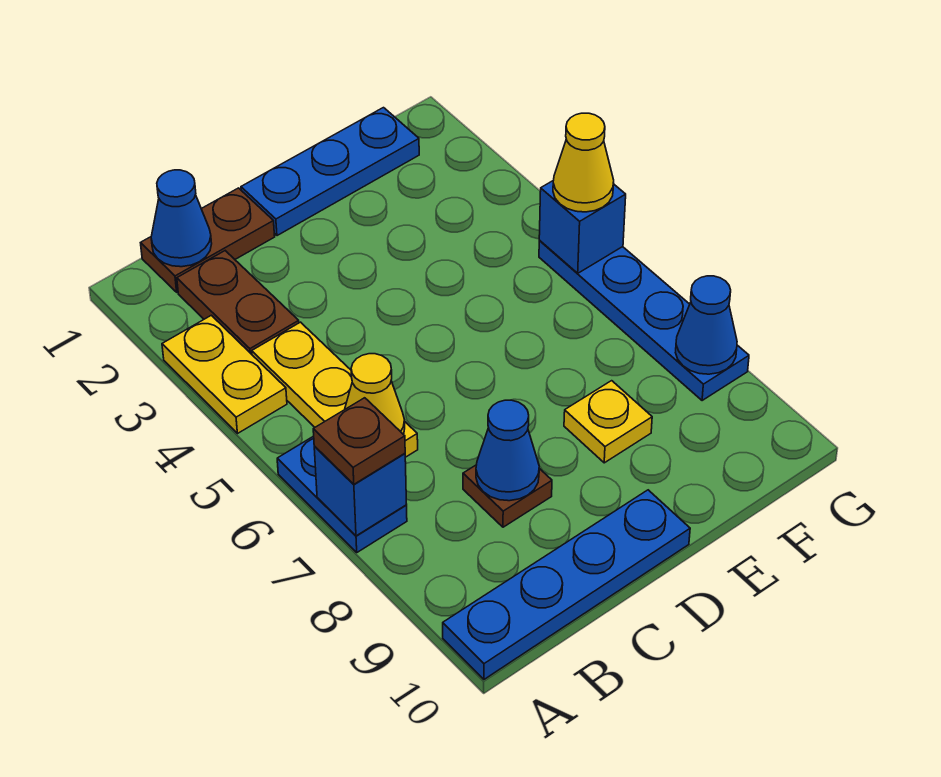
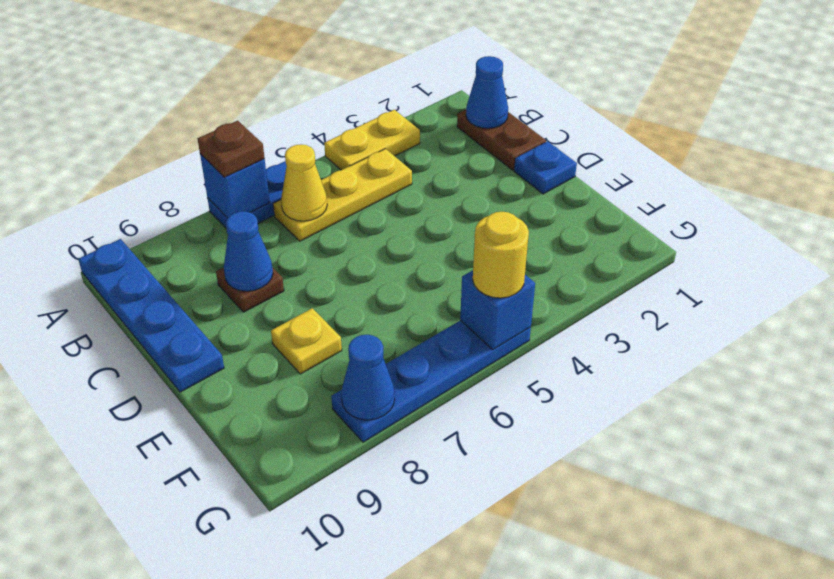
brown plate B2:B3 level 1 -> none
blue plate D1:F1 level 1 -> blue plate D1 level 1
yellow cone G5 level 3 -> yellow round brick G5 level 3

